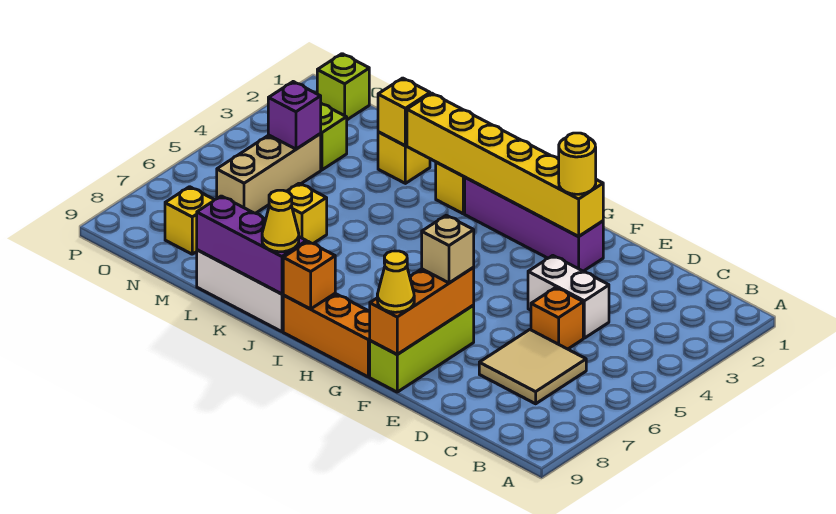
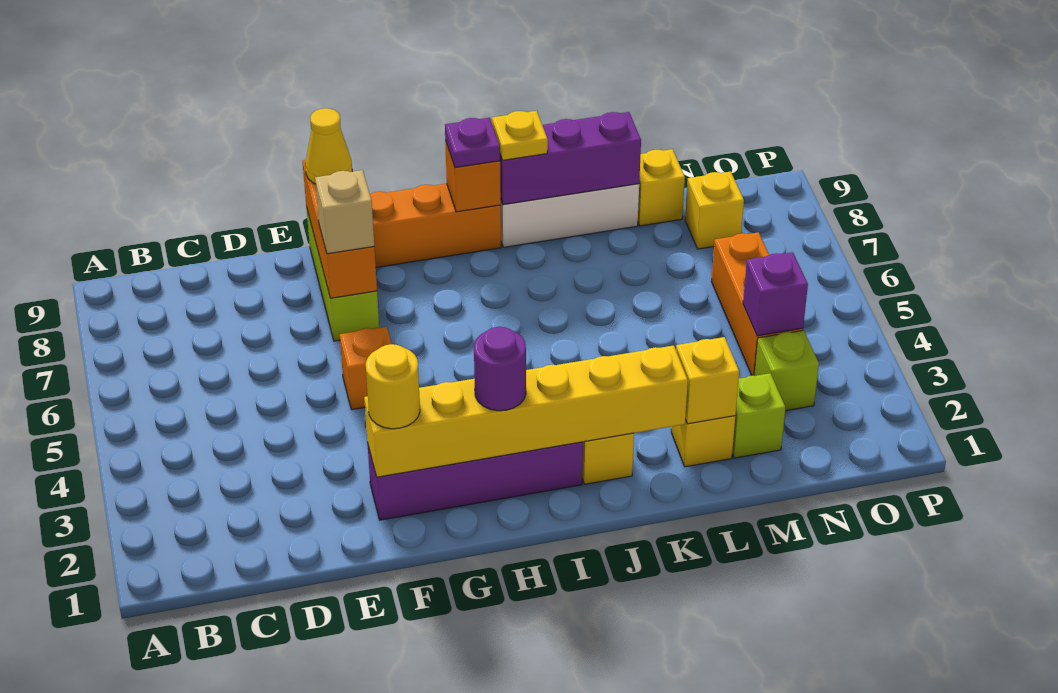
tan tile C6:D7 level 1 -> none
white brick D4:E4 level 1 -> none
orange brick D5 level 1 -> orange brick F5 level 1
none -> purple round brick H2 level 3
none -> purple plate I9 level 3
yellow cone J9 level 3 -> yellow plate J9 level 3
yellow brick L6 level 1 -> yellow brick M9 level 1
tan brick N4:N6 level 1 -> orange brick N4:N6 level 1
lime brick O1 level 1 -> lime brick M2 level 1

